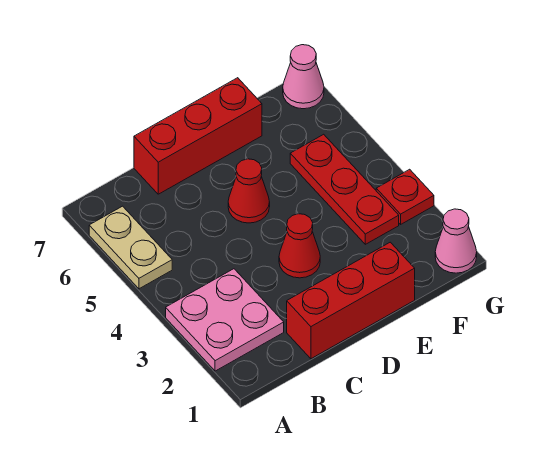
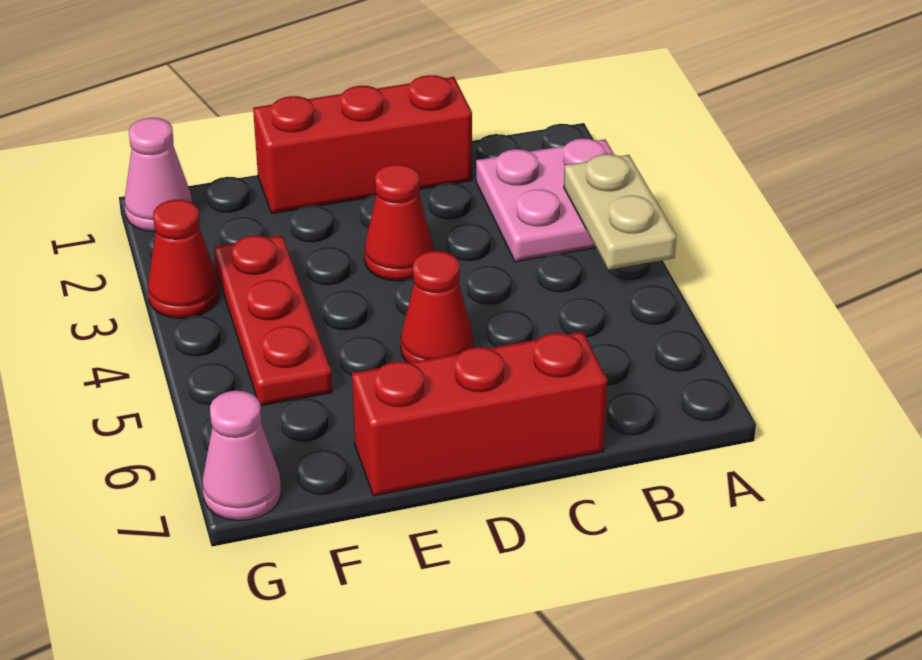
tan plate A5:A6 level 1 -> tan plate A3:A4 level 2
red plate G3 level 1 -> red cone G3 level 1

